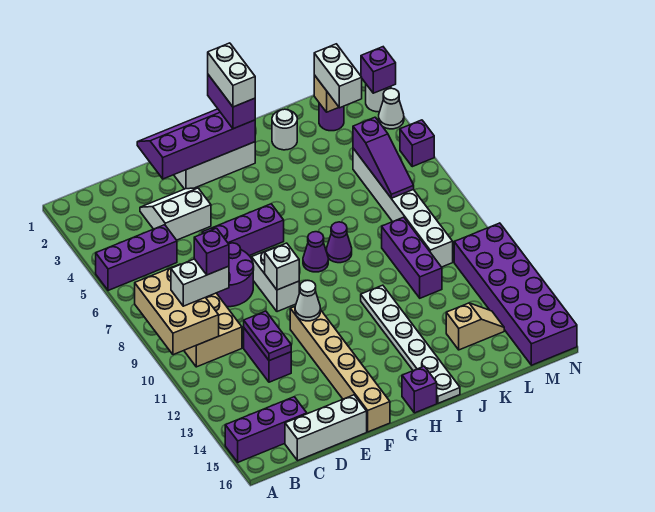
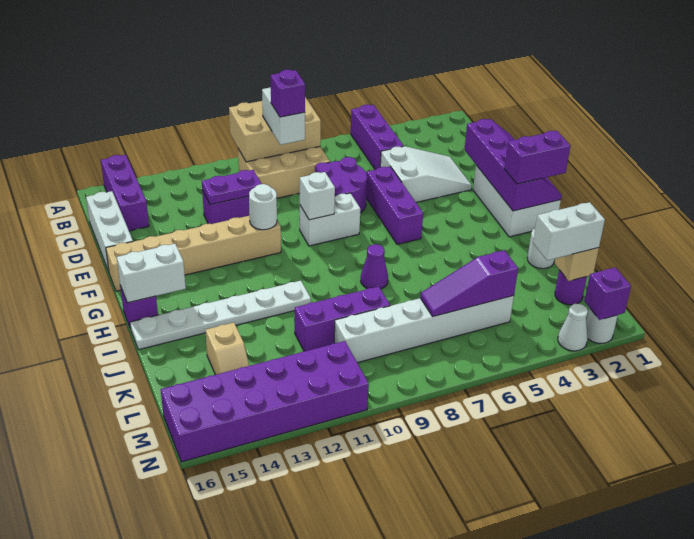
white slope D3:E4 level 1 top 4 -> white slope D3:E5 level 1 top 5
white cone F11 level 2 -> white round brick F11 level 2
white brick H1:H2 level 4 -> white brick H15:H16 level 2
purple cone H8 level 1 -> none
purple brick N5 level 1 -> none

